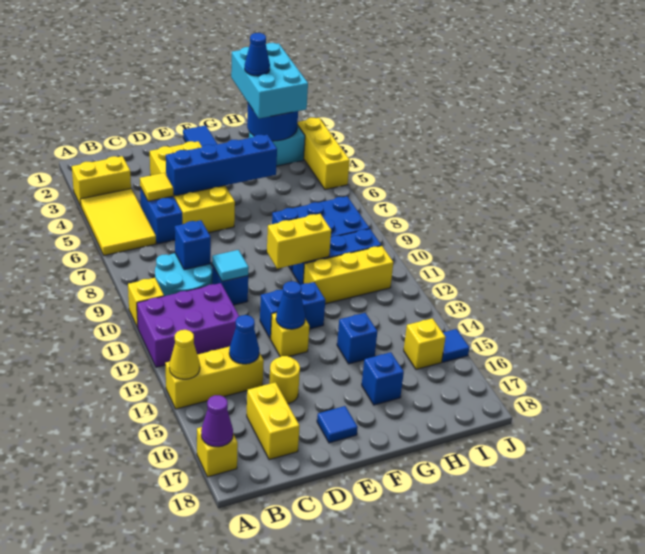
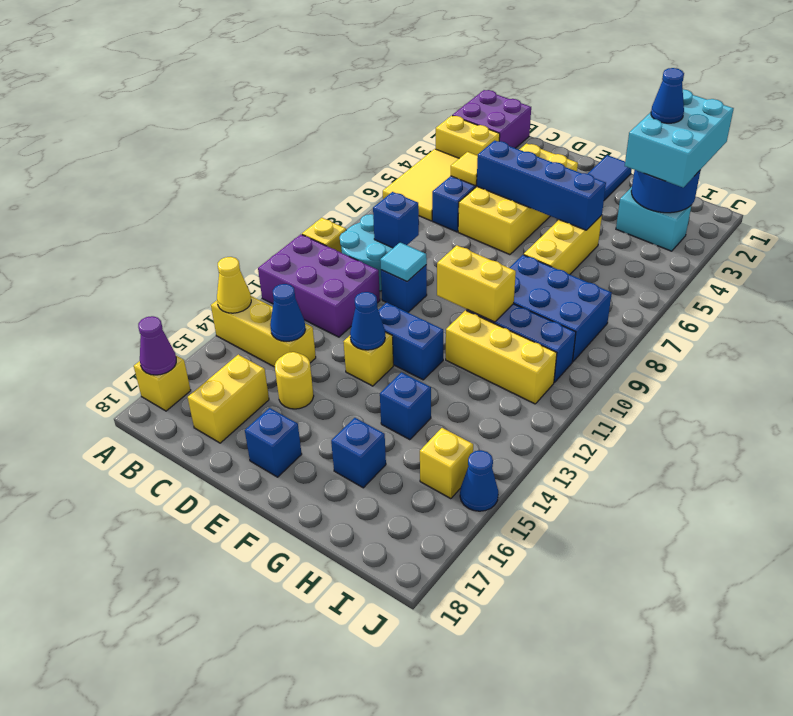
none -> purple brick A1:B2 level 1
blue tile E17 level 1 -> blue brick E17 level 1
yellow brick J3:J5 level 1 -> yellow brick G5:G7 level 1
blue tile J15 level 1 -> blue cone J15 level 1

